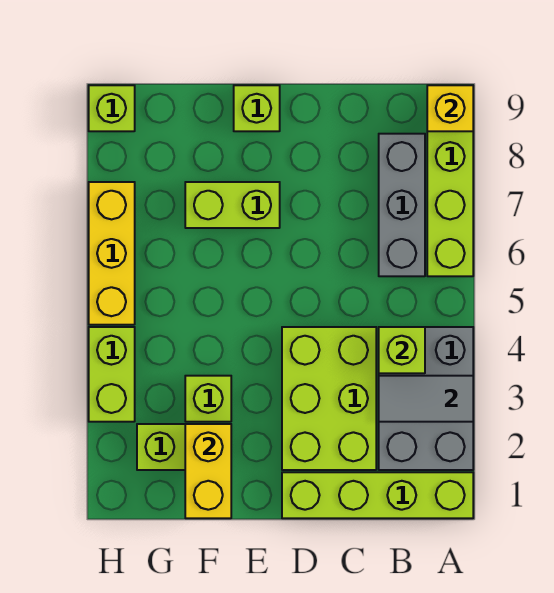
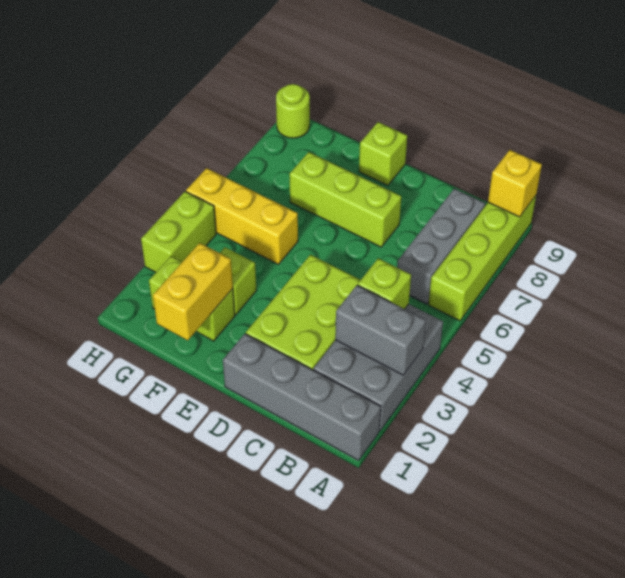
lime brick A1:D1 level 1 -> grey brick A1:D1 level 1
grey tile A3:B3 level 2 -> grey brick A3:B3 level 2
lime brick E7:F7 level 1 -> lime brick D7:F7 level 1
yellow brick H5:H7 level 1 -> yellow brick F5:H5 level 1
lime brick H9 level 1 -> lime round brick H9 level 1

